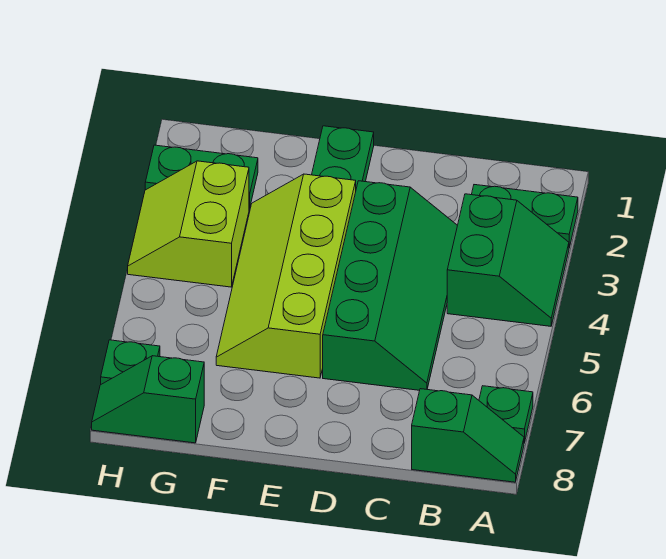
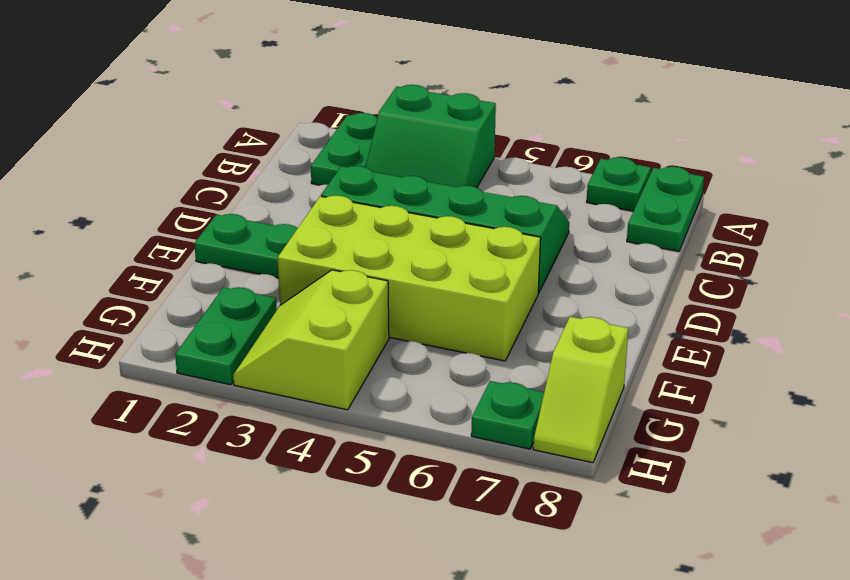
green slope A3:B4 level 1 top B -> green slope A3:B4 level 1 top A
green slope A8:B8 level 1 top B -> green plate A8:B8 level 1
lime slope E3:F6 level 1 top E -> lime brick E3:F6 level 1
lime slope G3:H4 level 1 top G -> lime slope G3:H4 level 1 top 4
green slope G8:H8 level 1 top G -> lime slope G8:H8 level 1 top G

